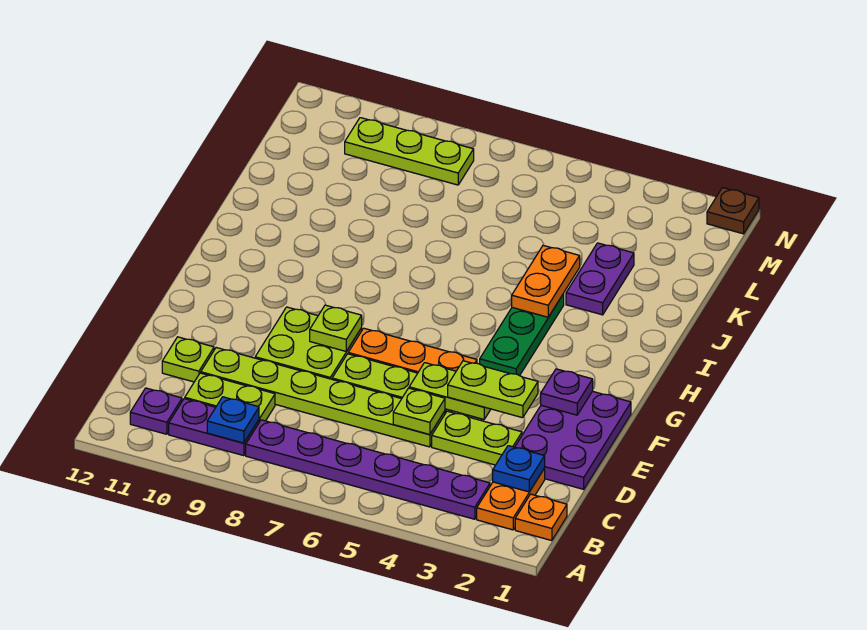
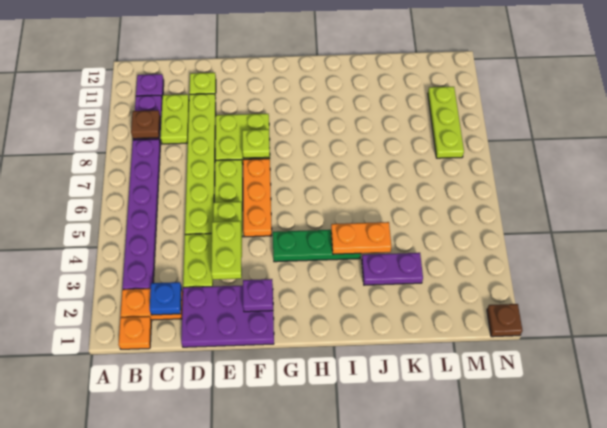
blue plate B9 level 2 -> brown plate B9 level 2
lime plate D5 level 2 -> none

